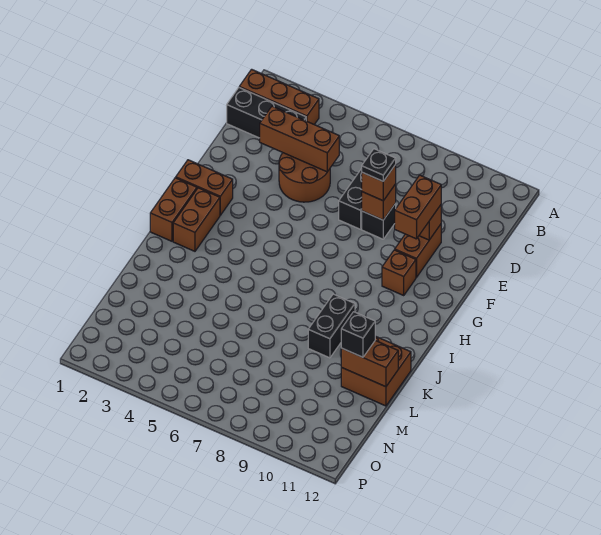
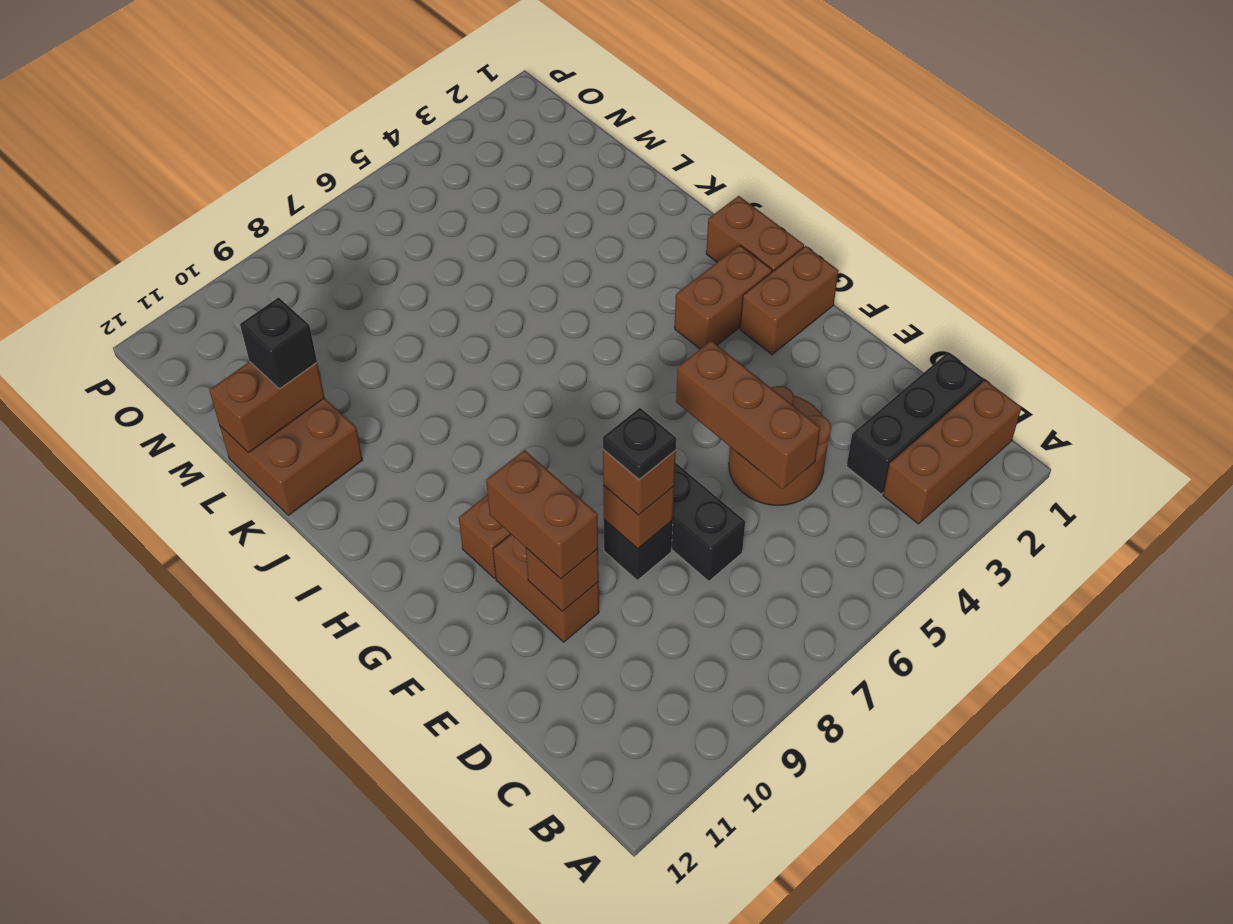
brown brick D3:D5 level 2 -> brown brick D5:F5 level 2
brown brick H2:I2 level 1 -> brown brick H2:H3 level 1
black brick J9:K9 level 1 -> none

